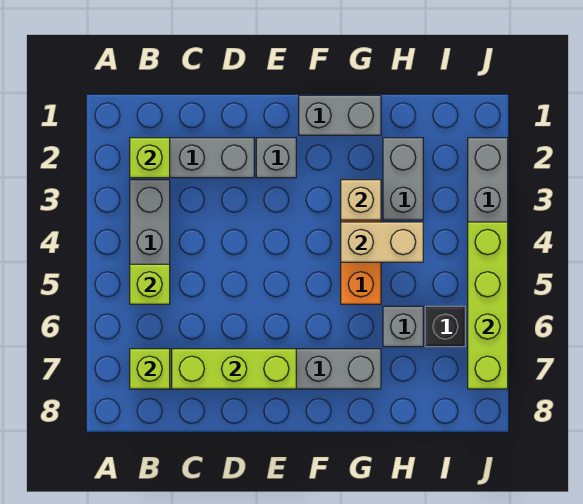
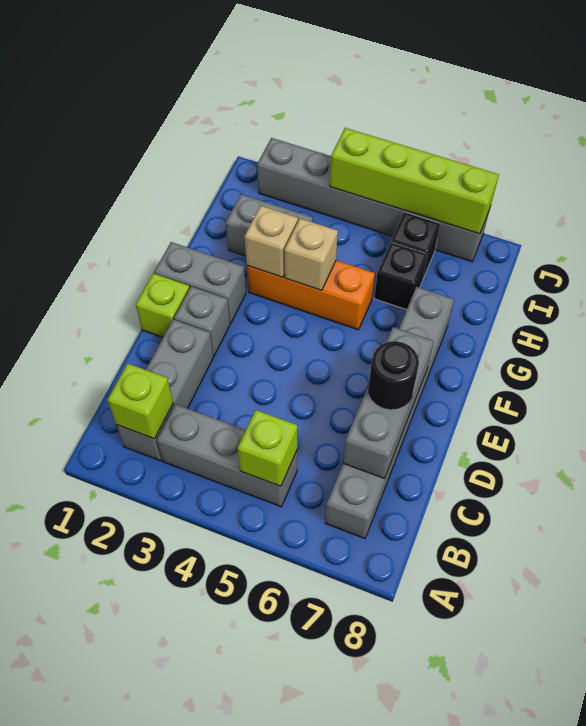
lime brick B7 level 2 -> lime brick E1 level 1
lime brick C7:E7 level 2 -> grey brick C7:E7 level 2
none -> black round brick D7 level 3
grey brick F1:G1 level 1 -> grey brick F1:F2 level 1
tan brick G4:H4 level 2 -> tan brick G4 level 2
grey brick H6 level 1 -> black brick H6 level 1

